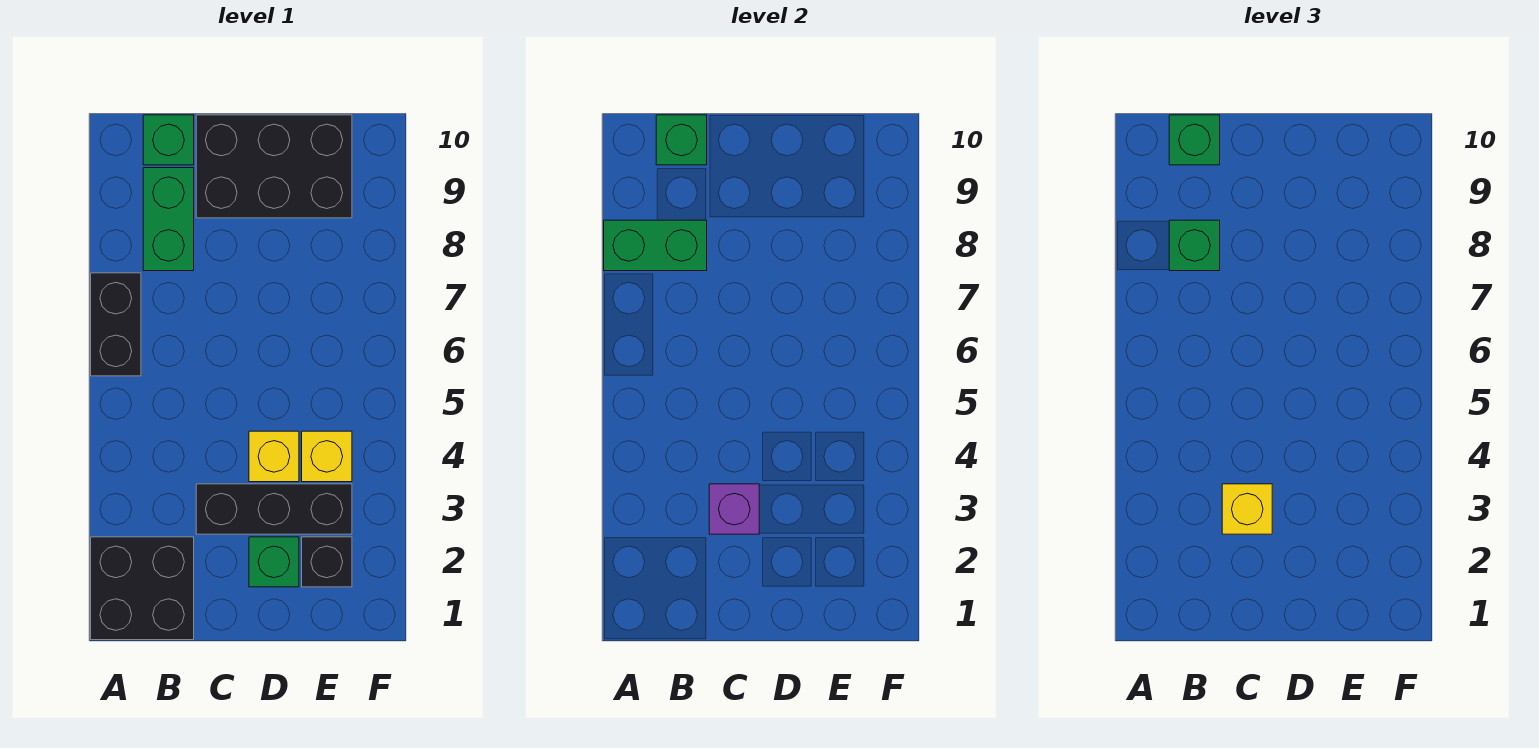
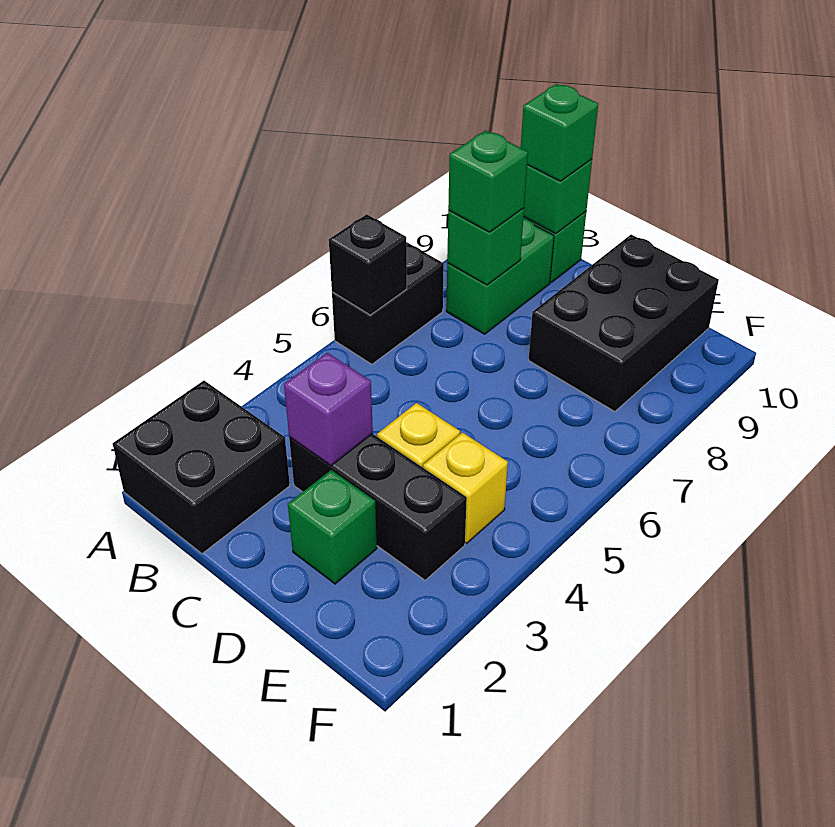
green brick A8:B8 level 2 -> green brick B8 level 2
yellow brick C3 level 3 -> none
black brick C9:E10 level 1 -> black brick D8:E10 level 1
black brick E2 level 1 -> black brick A6 level 2

